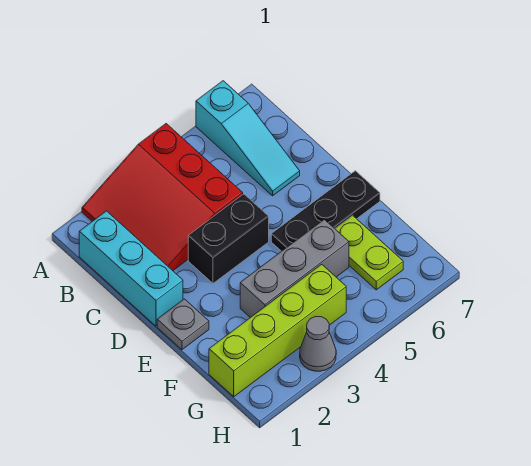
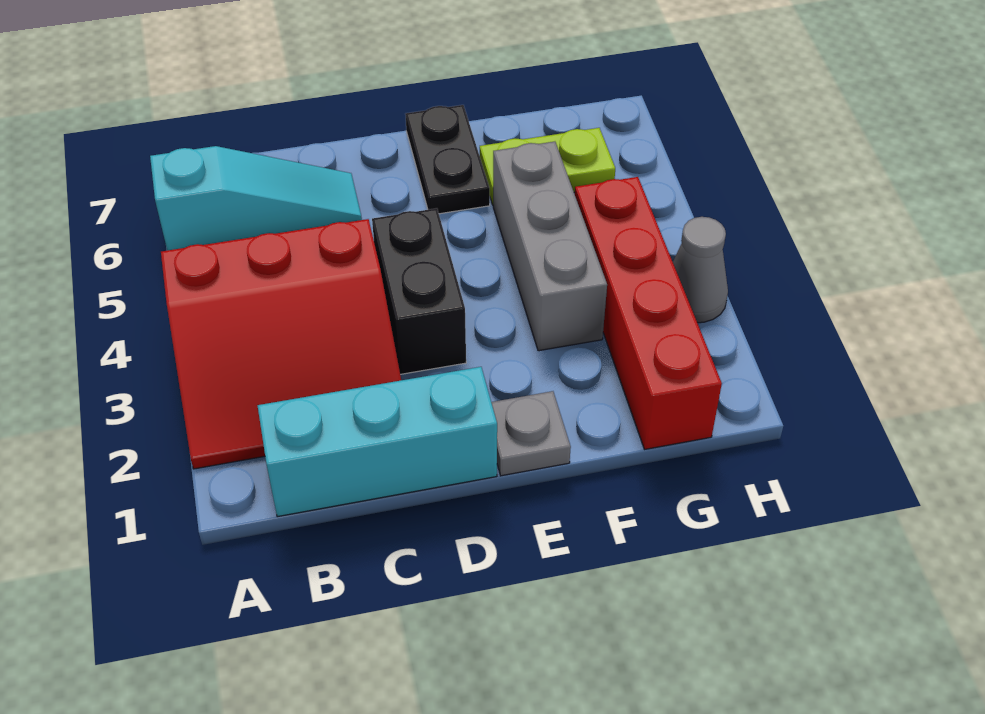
black plate E5:E7 level 1 -> black plate E6:E7 level 1
lime brick G1:G4 level 1 -> red brick G1:G4 level 1

